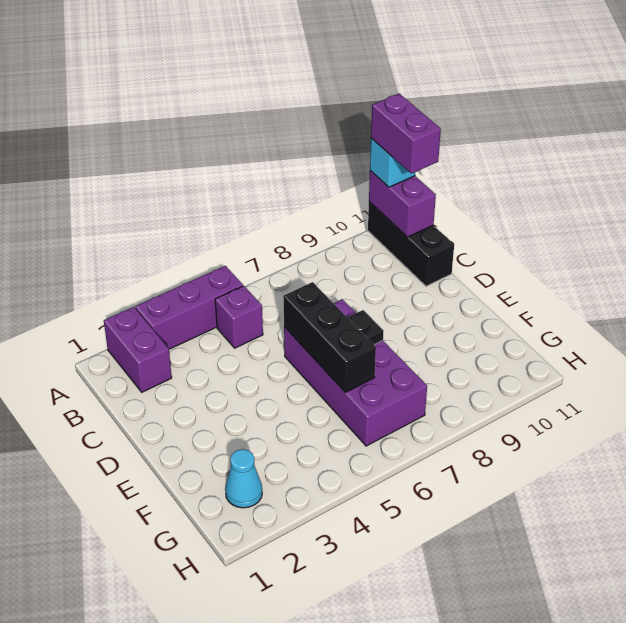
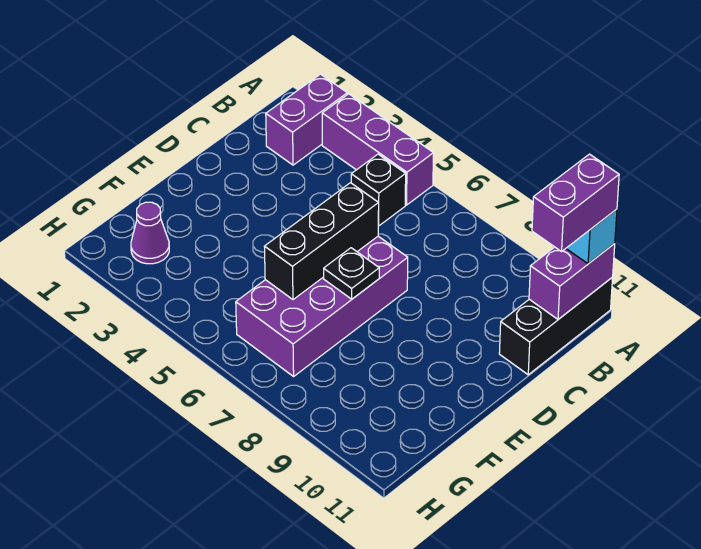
purple brick B5 level 1 -> black brick B5 level 1
cyan cone G2 level 1 -> purple cone G2 level 1

